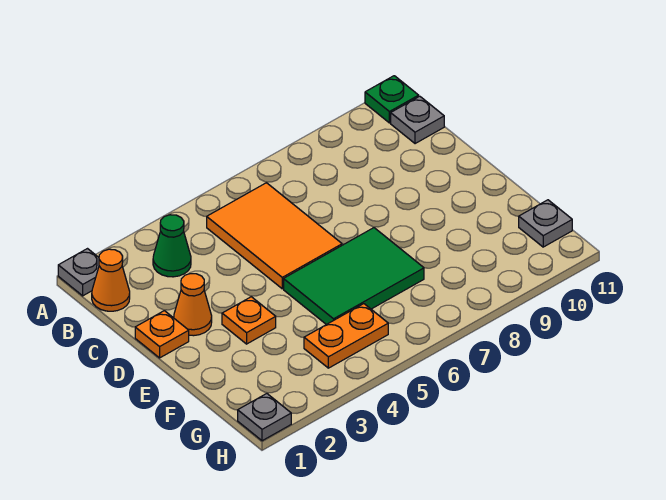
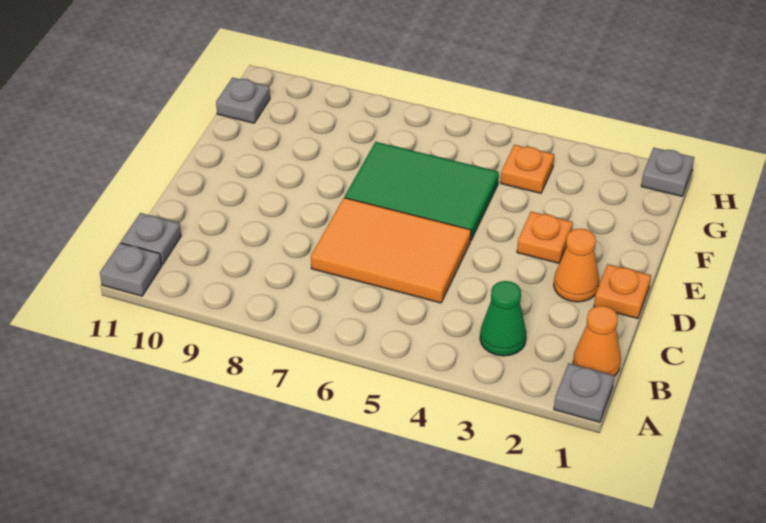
green plate A11 level 1 -> grey plate A11 level 1
orange tile B5:D6 level 1 -> orange tile C5:D7 level 1
orange plate G4:G5 level 1 -> orange plate G4 level 1

